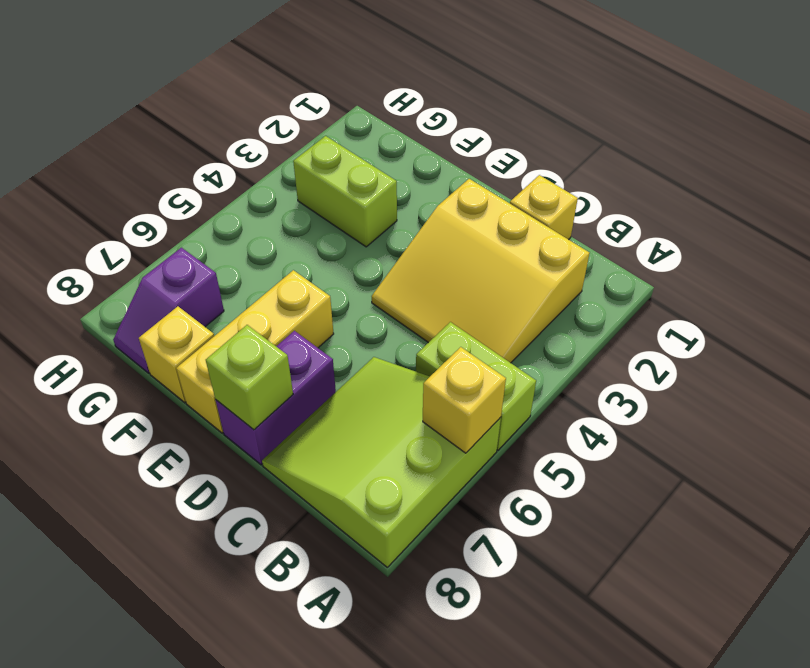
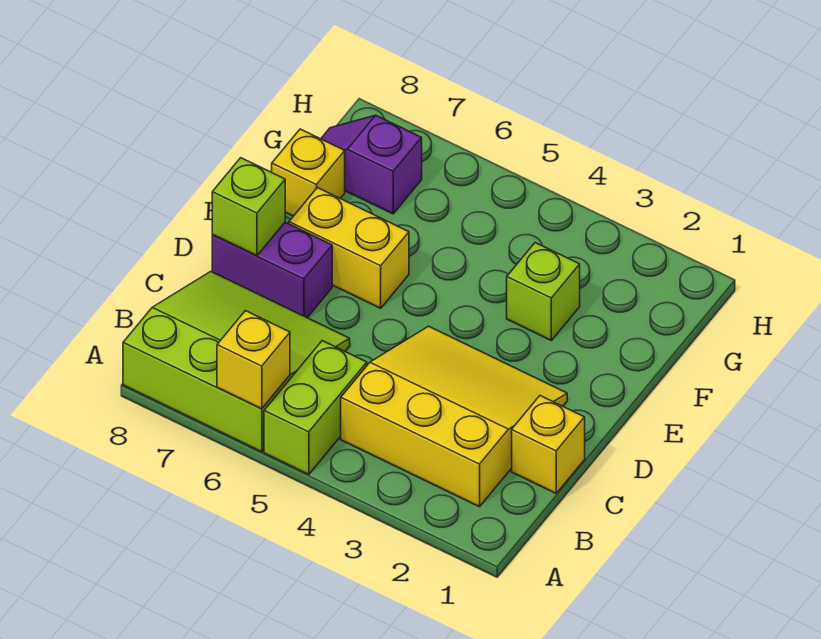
yellow slope B2:D4 level 1 top 2 -> yellow slope B2:D4 level 1 top B
yellow brick E6:E8 level 1 -> yellow brick E6:E7 level 1
lime brick F3:G3 level 1 -> lime brick F3 level 1

